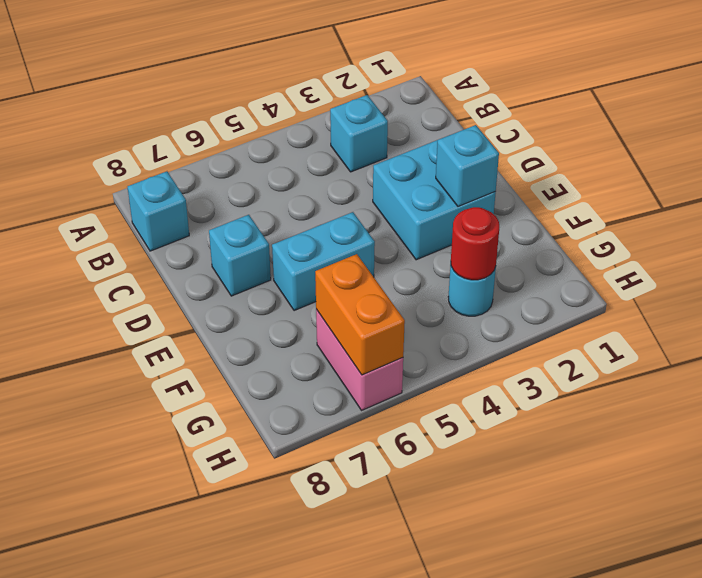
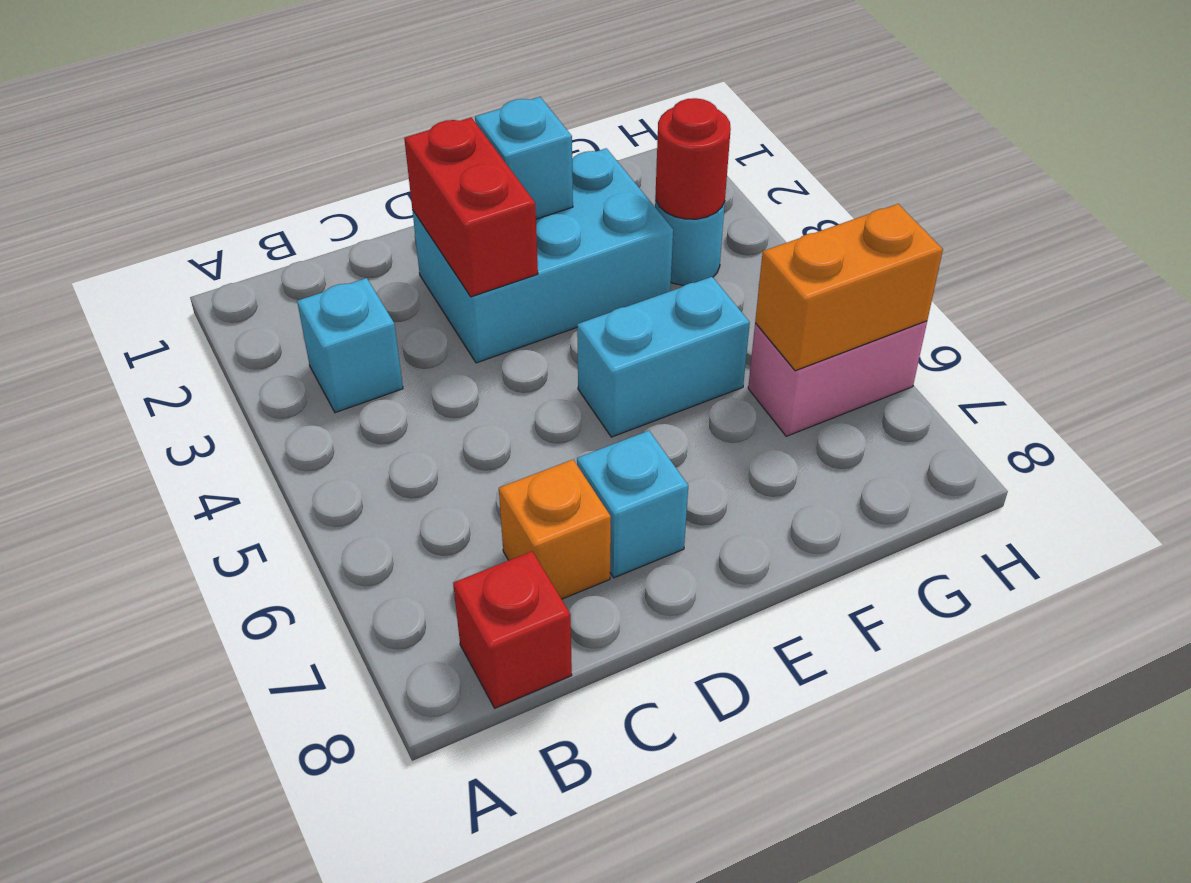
cyan brick B8 level 1 -> red brick B8 level 1
none -> orange brick C7 level 1
cyan brick D2:E3 level 1 -> cyan brick D2:F3 level 1
none -> red brick D2:D3 level 2
cyan brick E5:E6 level 1 -> cyan brick E5:F5 level 1

